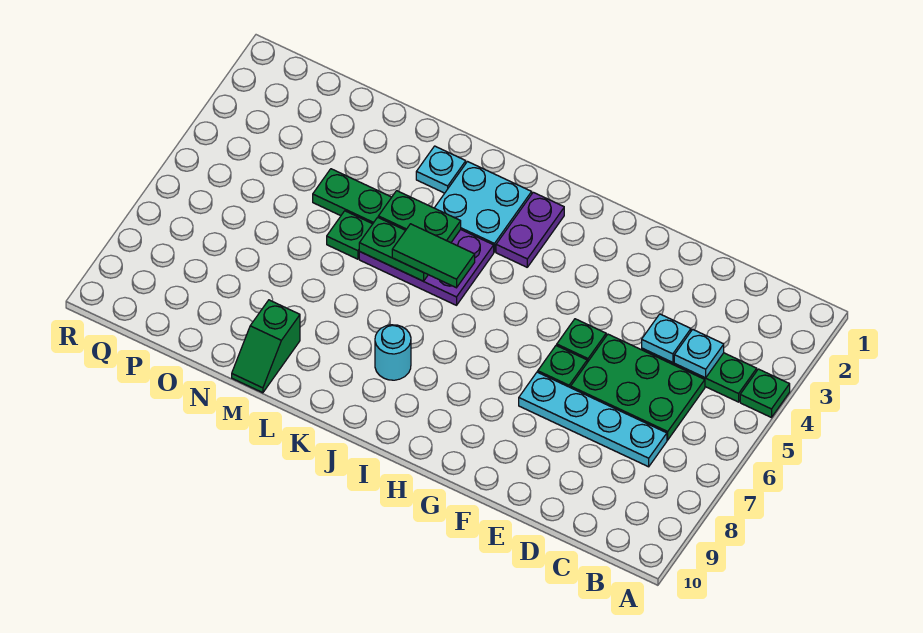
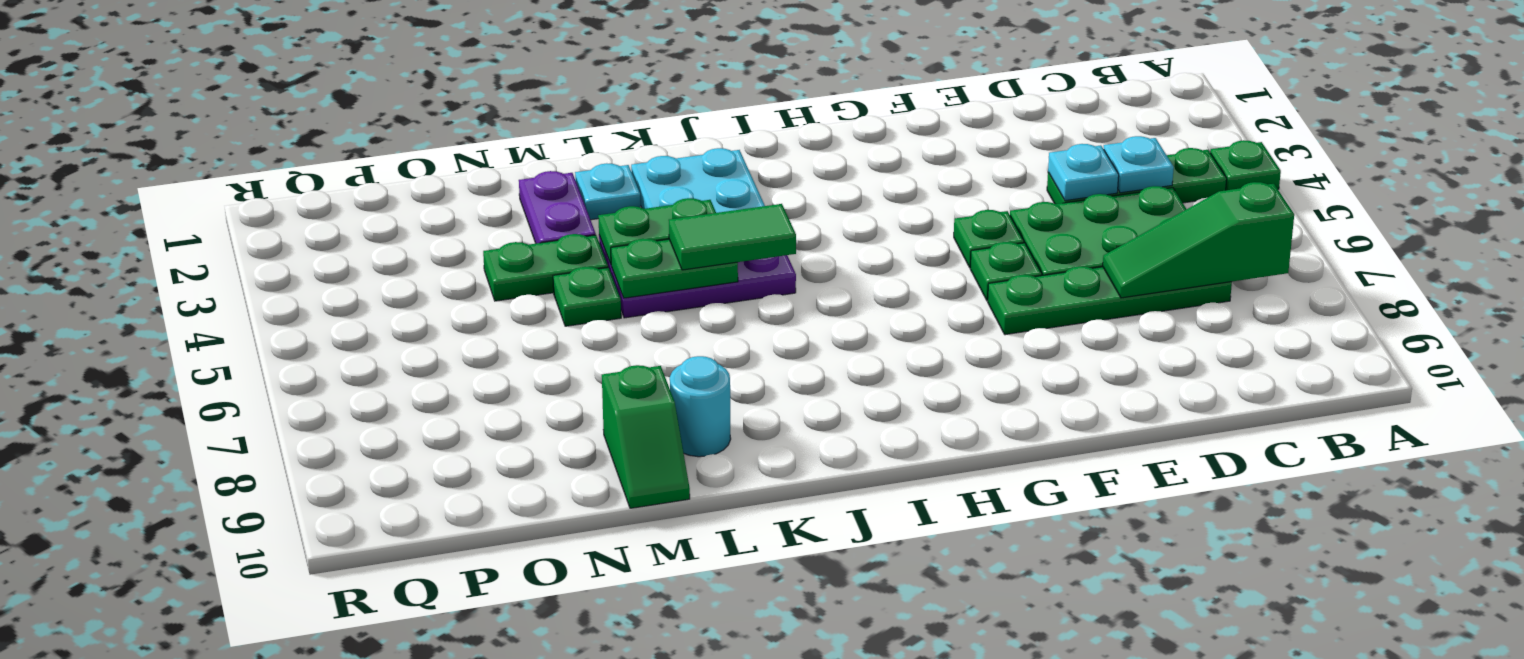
none -> green slope B7:D7 level 2 top B
cyan plate C7:F7 level 1 -> green plate C7:F7 level 1
purple plate I2:I3 level 1 -> purple plate M2:M3 level 1
cyan round brick J8 level 1 -> cyan round brick L9 level 1

